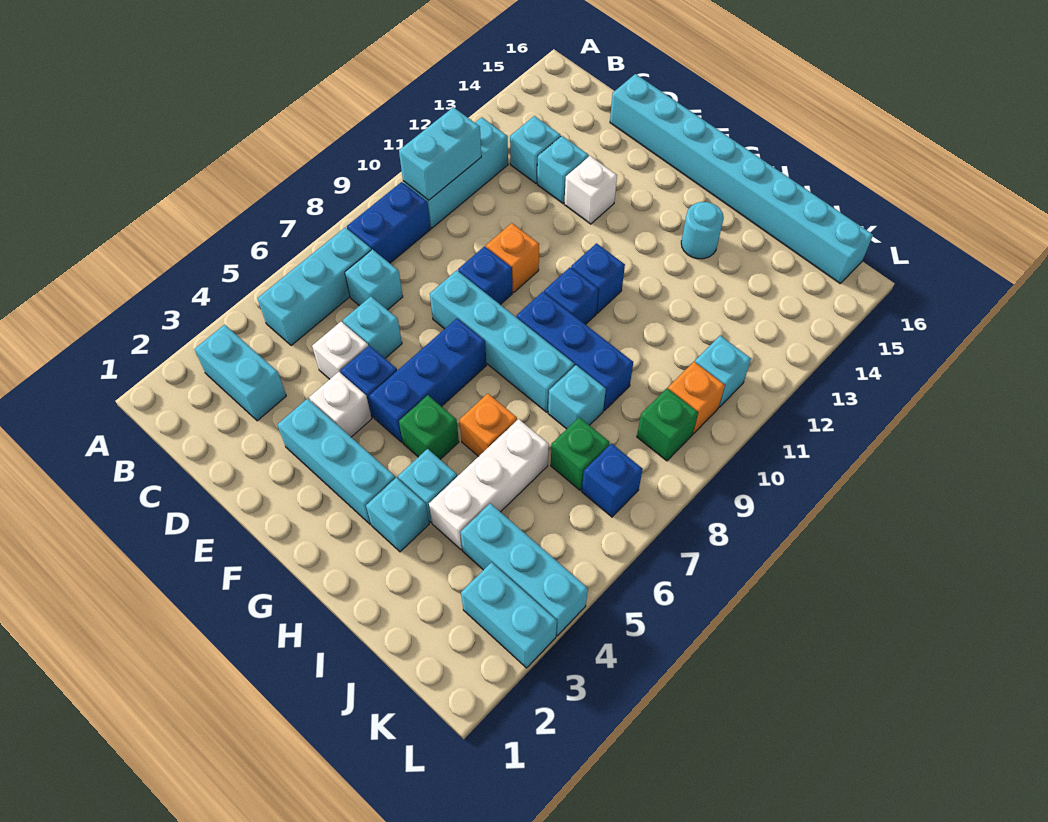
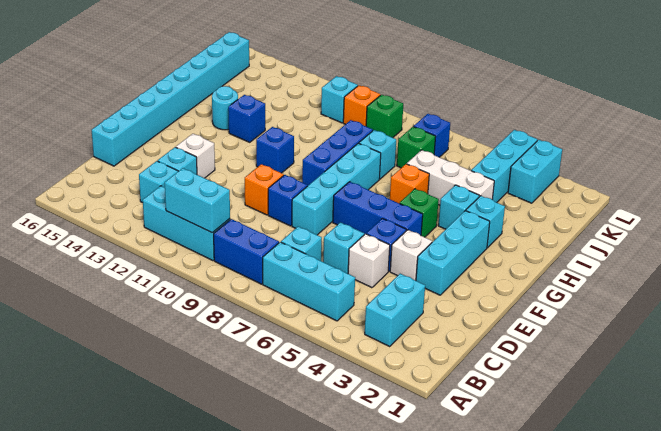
blue brick G10 level 1 -> blue brick H13 level 1

